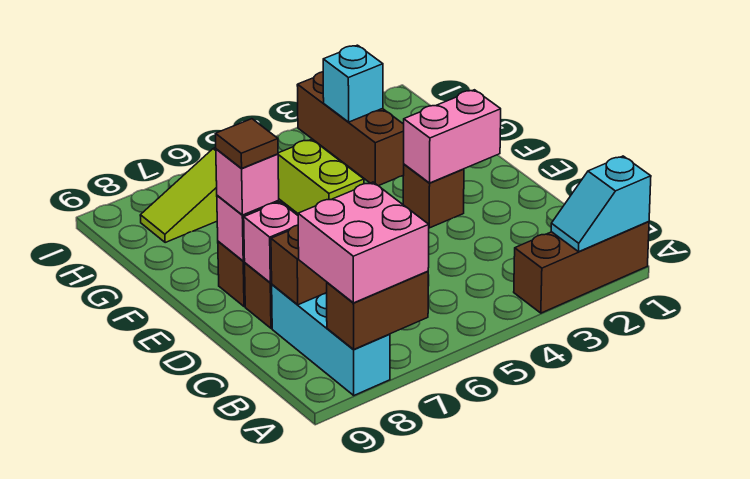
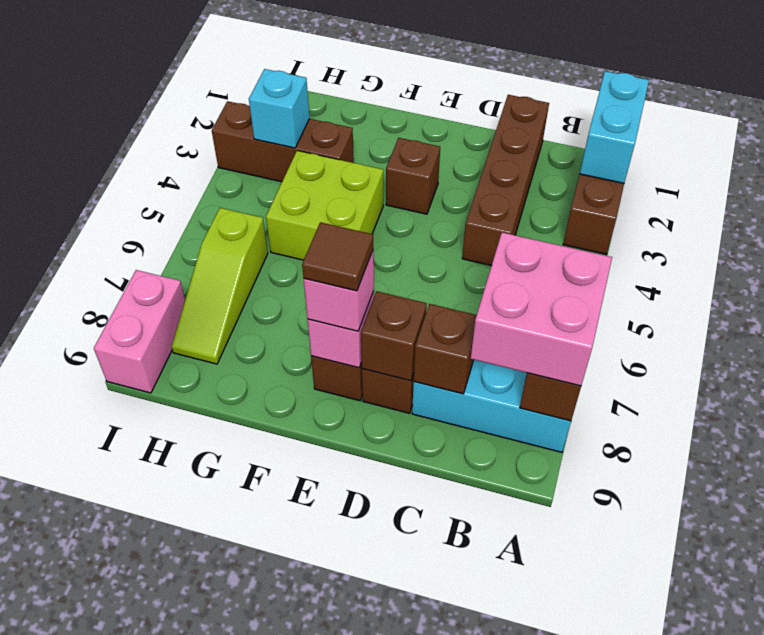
cyan slope A1:A2 level 2 top 1 -> cyan brick A1:A2 level 2
none -> brown brick C1:C4 level 1
pink brick D8 level 2 -> brown brick D8 level 2
pink brick E2:E3 level 2 -> pink brick I8:I9 level 1
lime brick F5:G5 level 1 -> lime brick F4:G5 level 1

